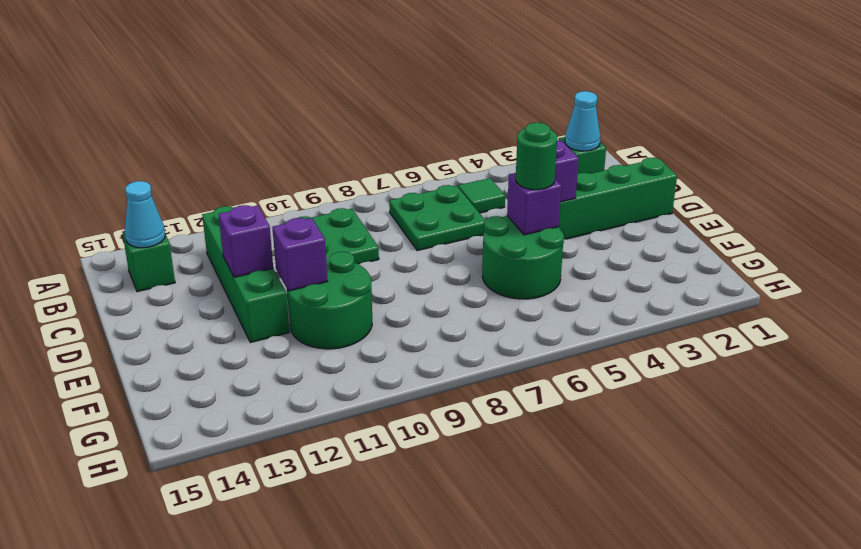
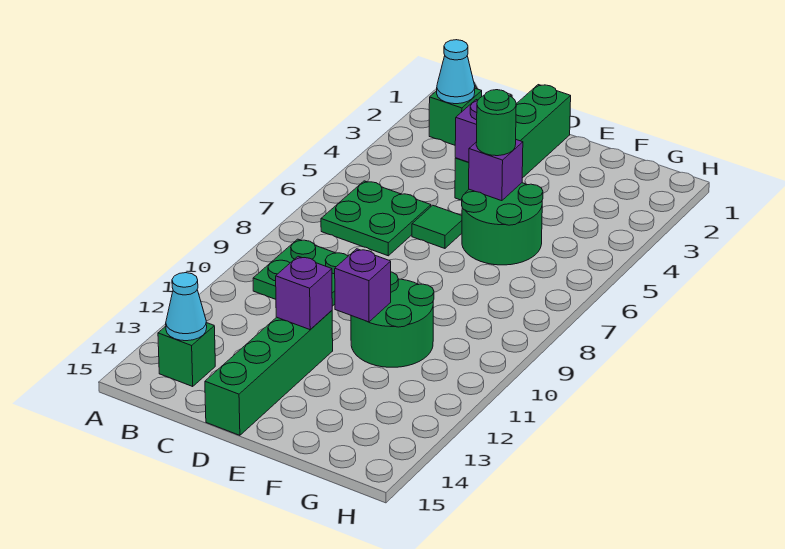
green tile B5 level 1 -> green tile D6 level 1
green brick B12:E12 level 1 -> green brick D12:D15 level 1

